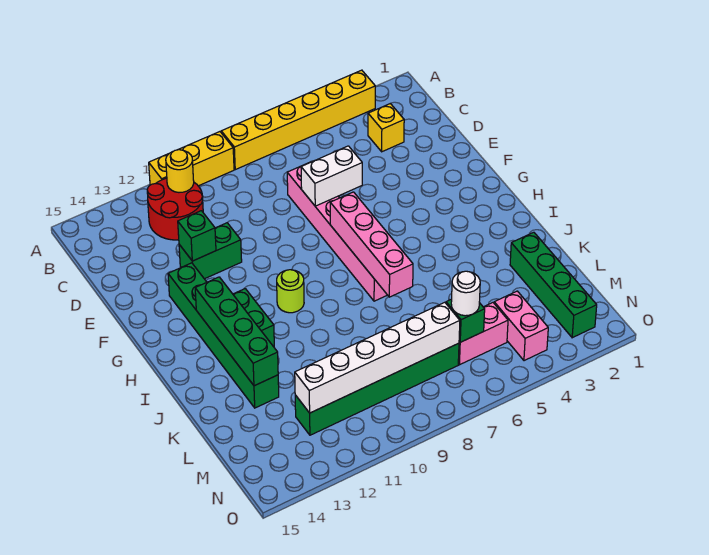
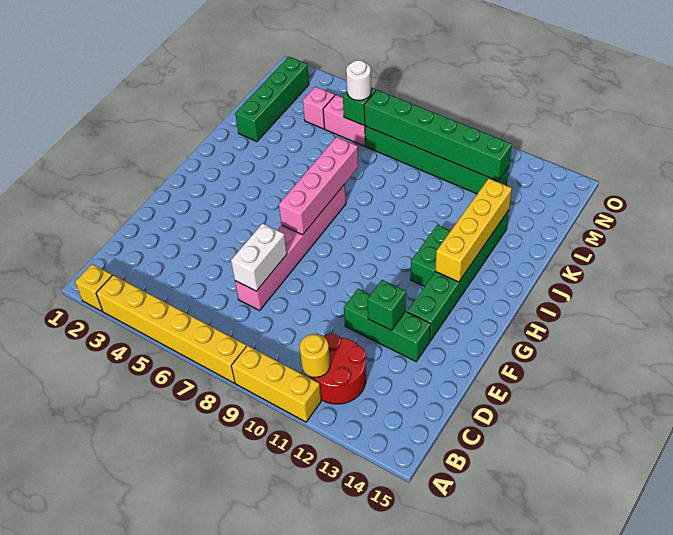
yellow brick C3 level 1 -> yellow brick A2 level 1
white brick E6:E7 level 2 -> white brick D7:E7 level 2
green brick E11:E12 level 1 -> green brick E11:E13 level 1
lime round brick H10 level 1 -> none
green brick H13:K13 level 2 -> yellow brick H13:K13 level 2
pink brick M4:N4 level 1 -> pink brick M4 level 1
white brick M7:M12 level 2 -> green brick M7:M12 level 2

